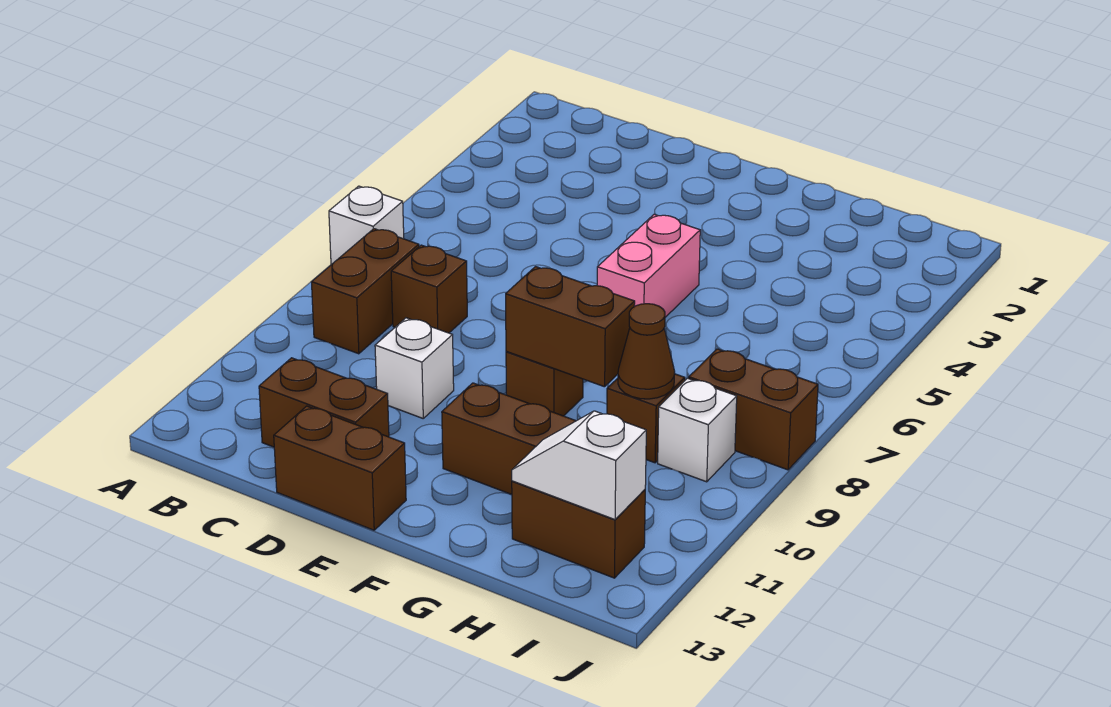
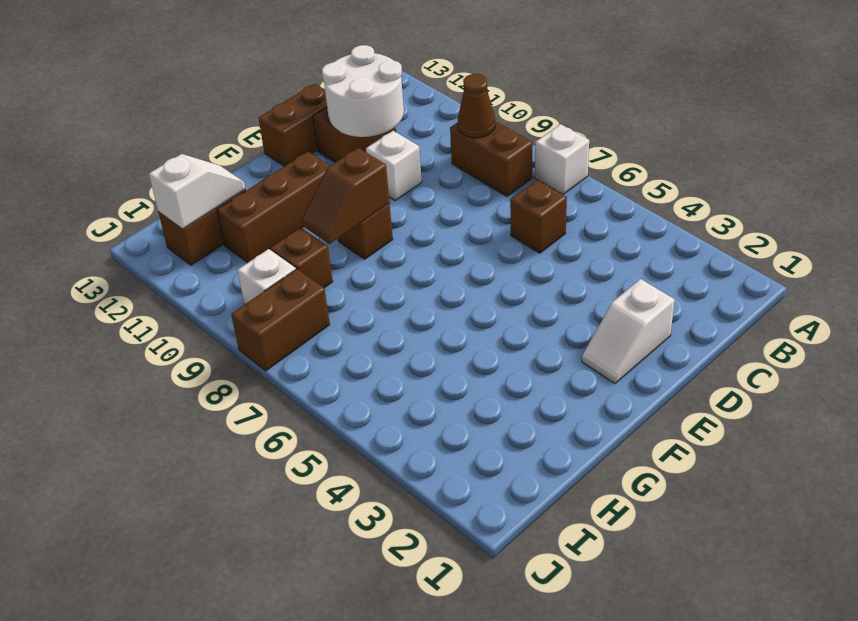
brown brick C8 level 1 -> brown brick C6 level 1
none -> white round brick C11:D12 level 2
none -> white slope D2:E2 level 1 top D
pink brick F5:F6 level 1 -> none
brown brick F9:G9 level 2 -> brown slope F9:G9 level 2 top F
brown cone H9 level 2 -> brown cone B9 level 2

